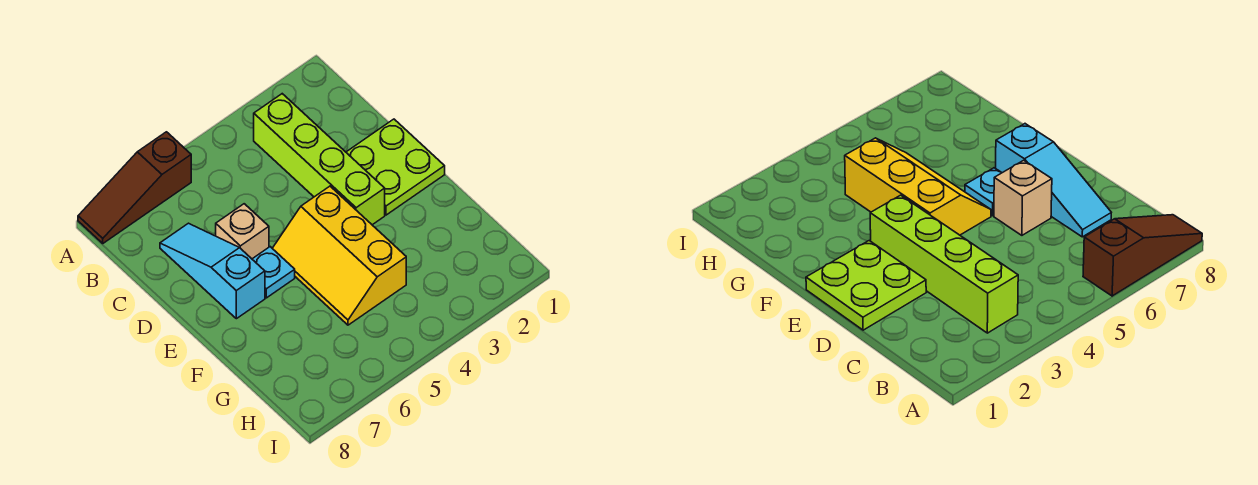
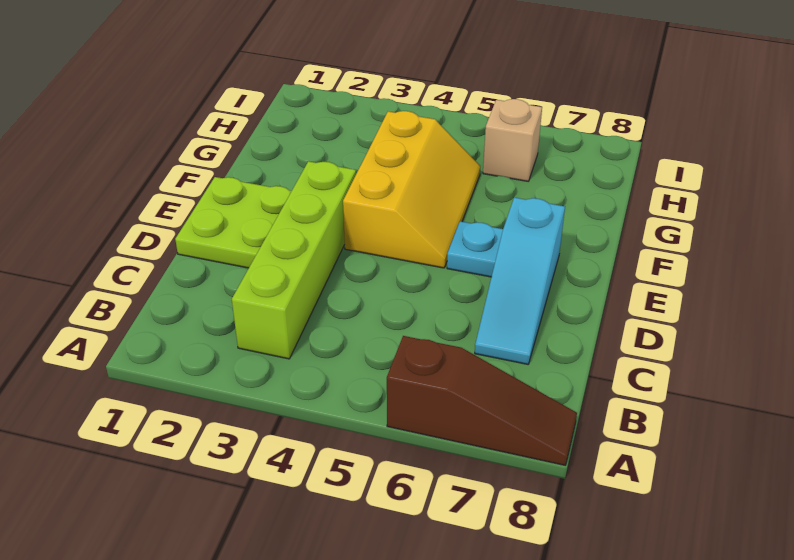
tan brick D6 level 1 -> tan brick H6 level 1

